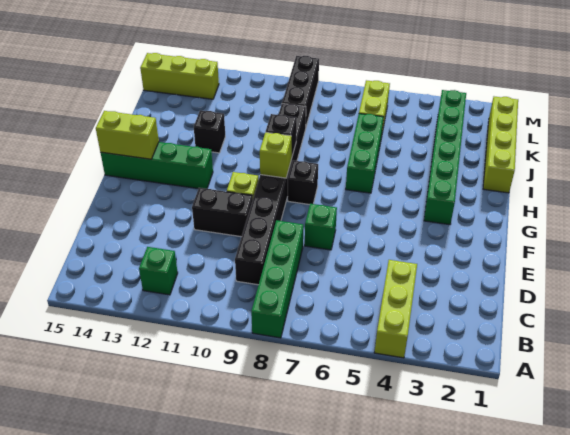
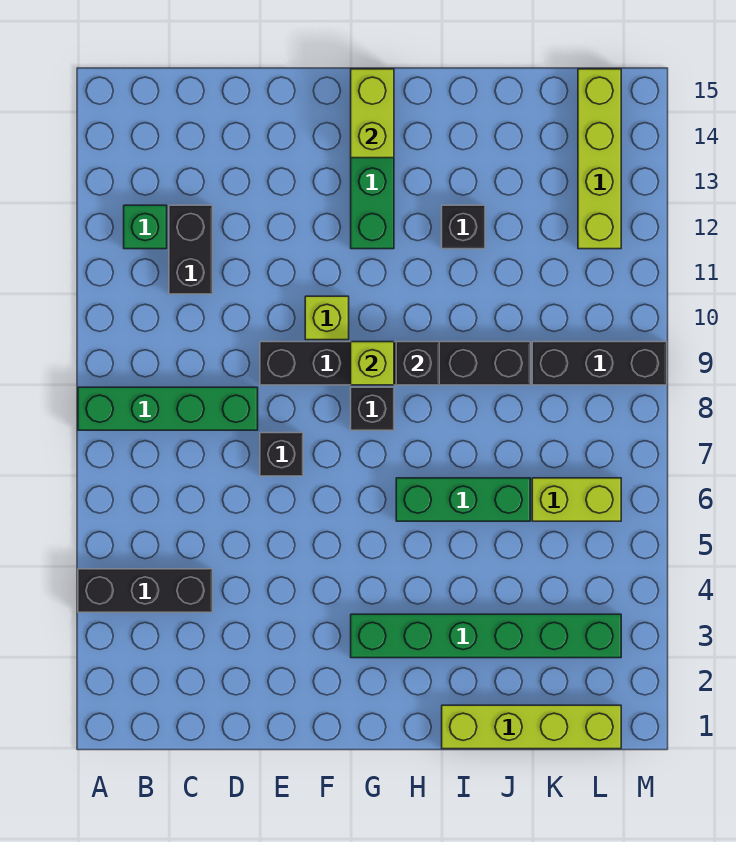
lime brick A4:C4 level 1 -> black brick A4:C4 level 1
black brick C9:J9 level 1 -> black brick E9:J9 level 1
green brick E7 level 1 -> black brick E7 level 1
black brick E10:E11 level 1 -> black brick C11:C12 level 1
lime brick L13:L15 level 1 -> lime brick L12:L15 level 1

